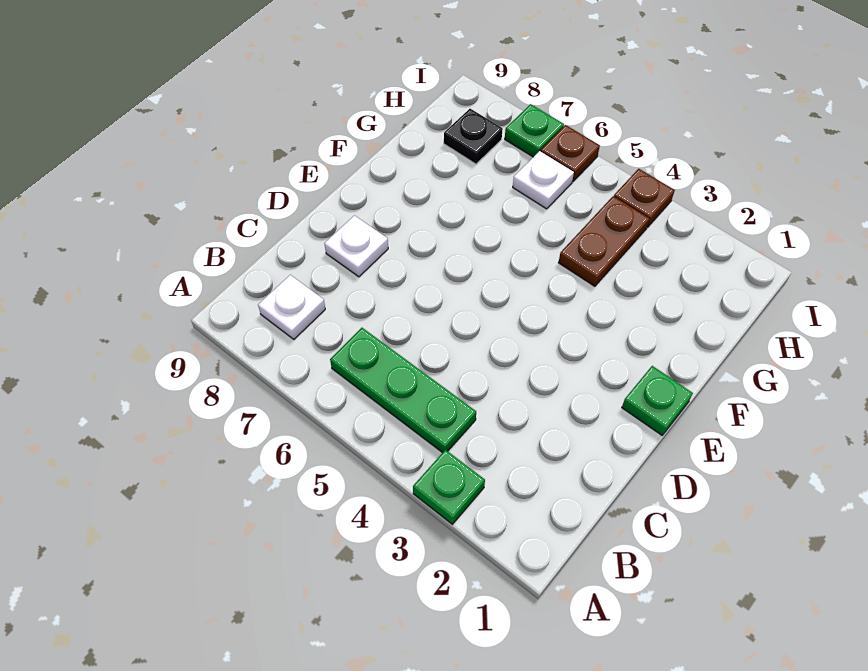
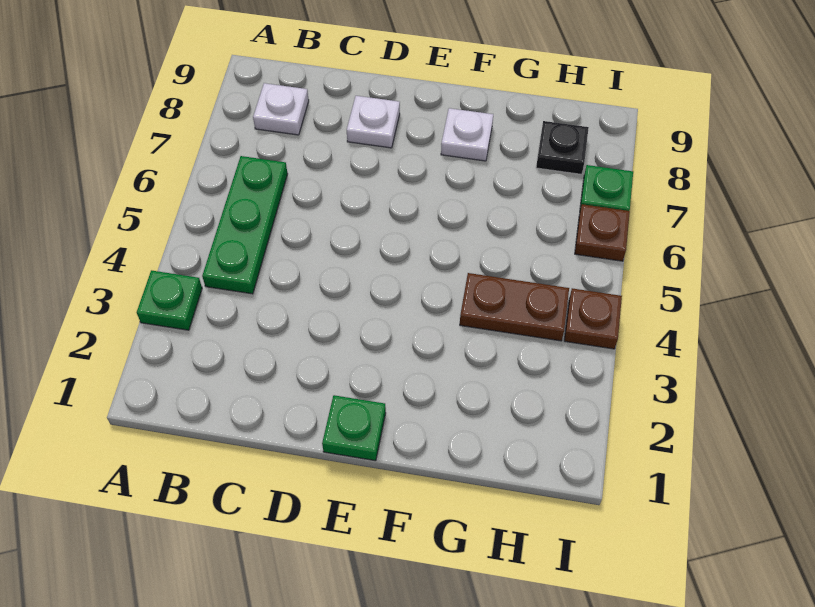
white plate H6 level 1 -> white plate F8 level 1

